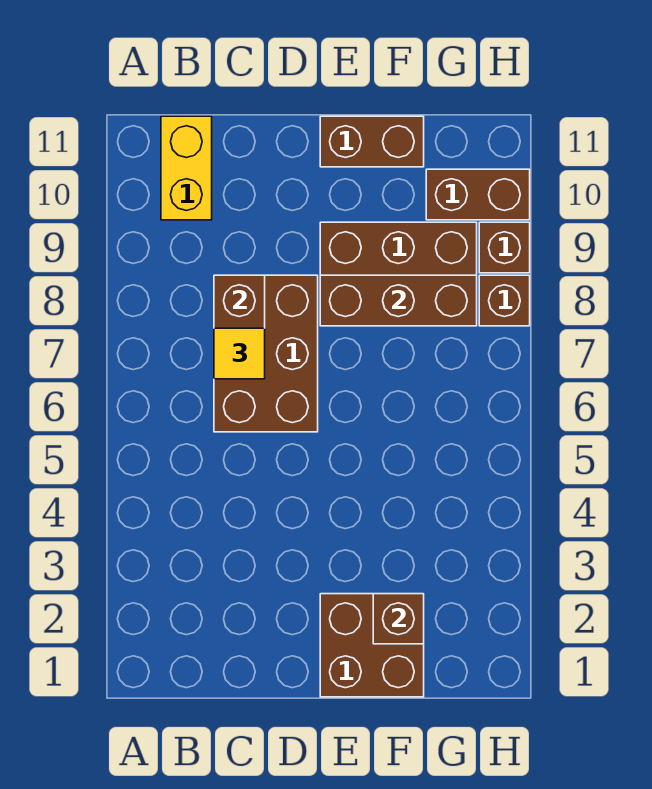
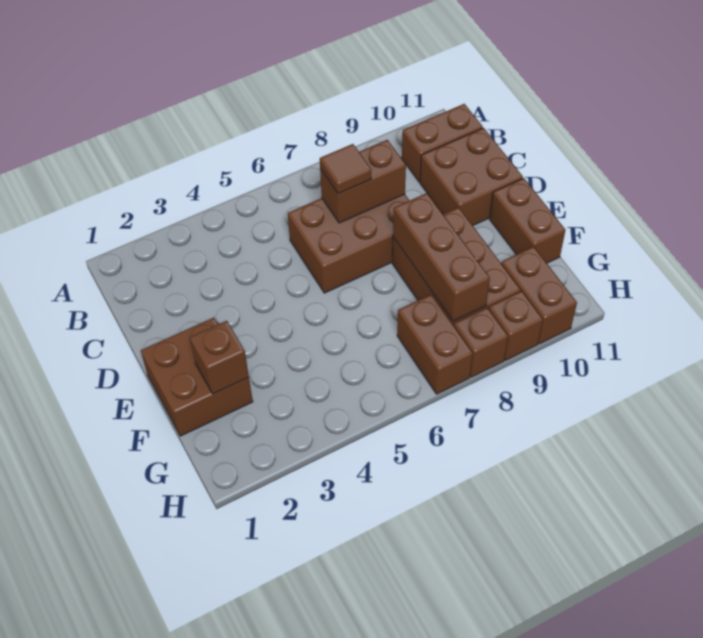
yellow brick B10:B11 level 1 -> brown brick B10:B11 level 1
yellow tile C7 level 3 -> brown tile C7 level 3
none -> brown brick C10:D11 level 1
none -> brown brick G7:H7 level 1

